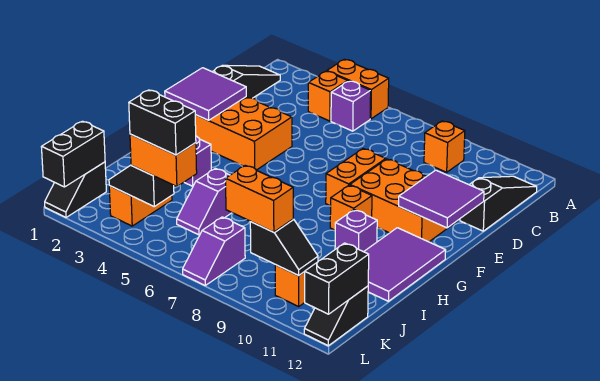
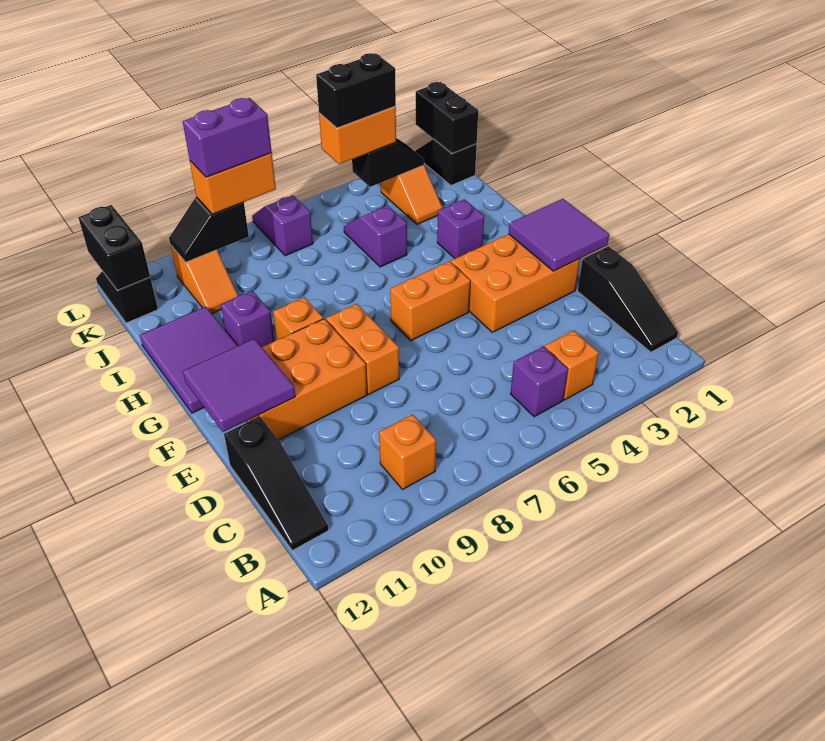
orange brick A4:A5 level 1 -> orange brick F5:F6 level 1
none -> purple brick K8:K9 level 4

